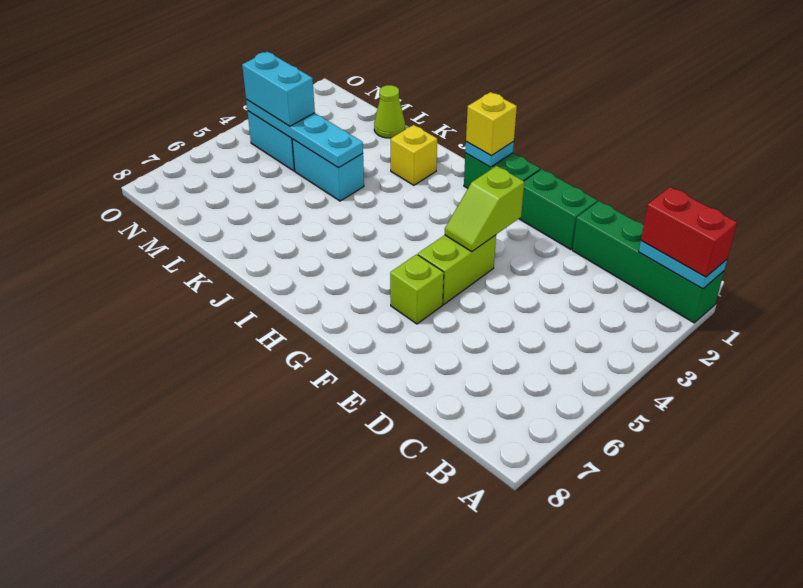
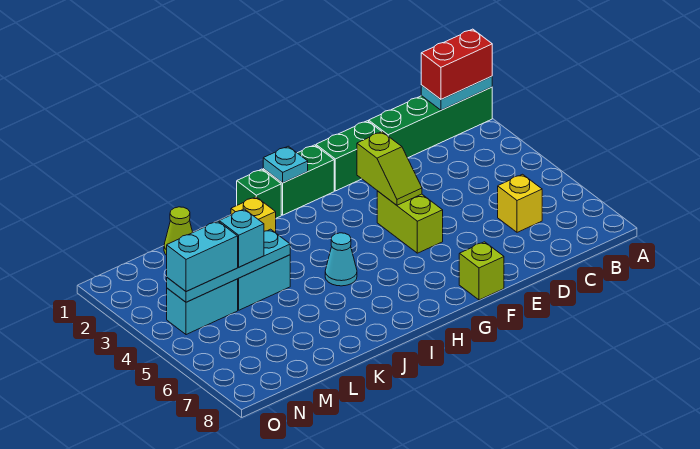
lime brick F6 level 1 -> lime brick F8 level 1
yellow brick H1 level 3 -> yellow brick C6 level 1
none -> green brick I1 level 1
none -> cyan cone I5 level 1
none -> cyan brick L4 level 3

